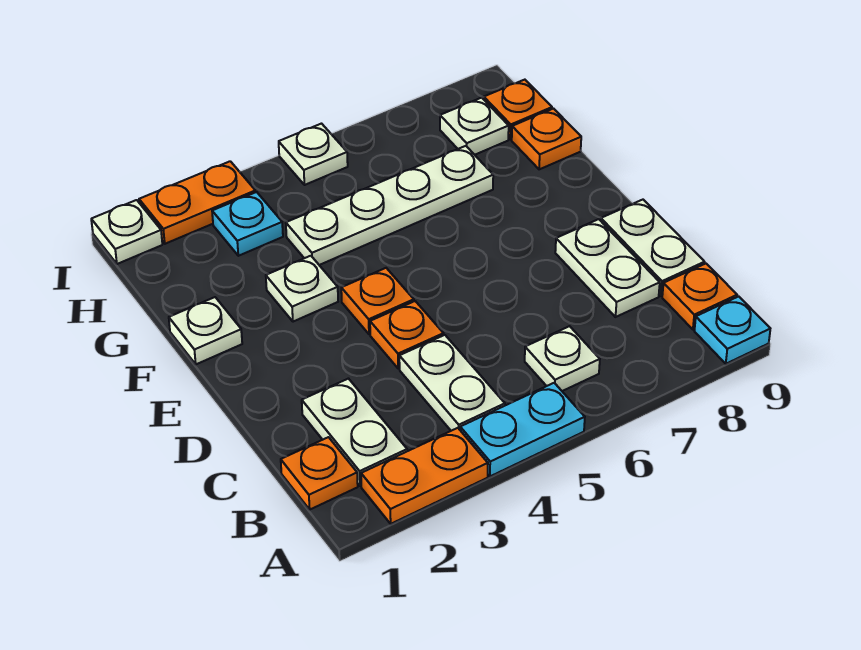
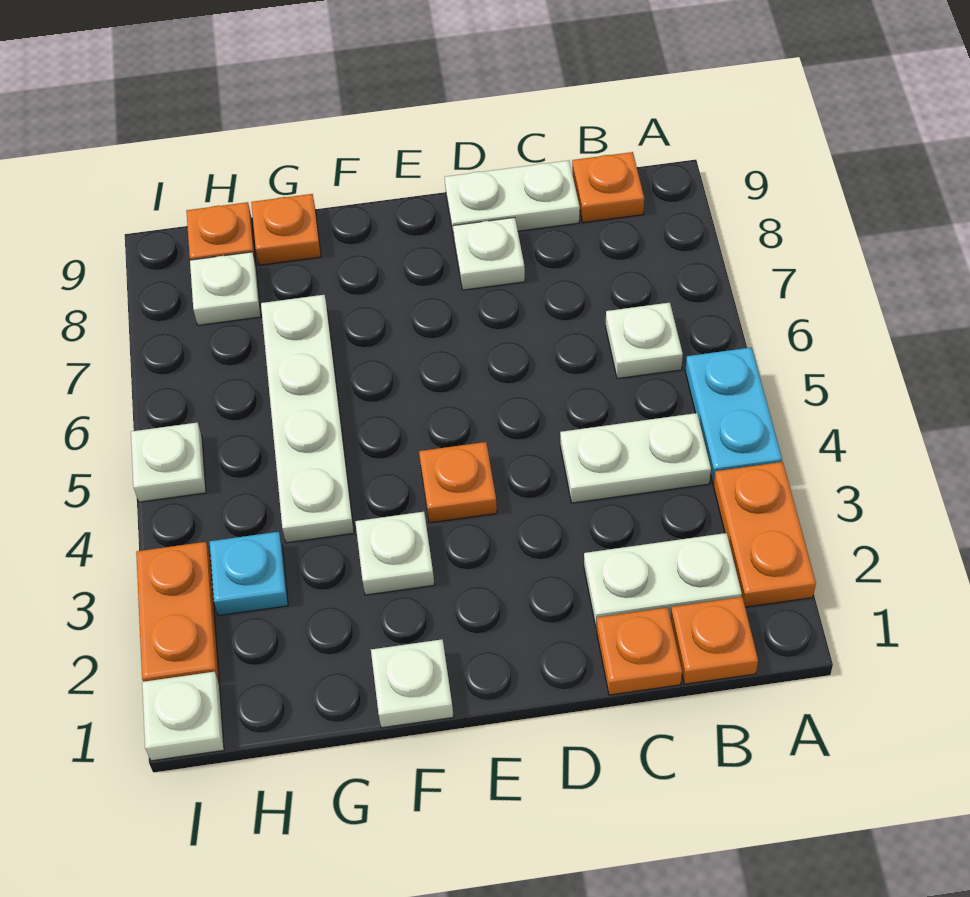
cyan plate A9 level 1 -> none
white plate C8:D8 level 1 -> white plate D8 level 1
orange plate D4 level 1 -> orange plate C1 level 1

